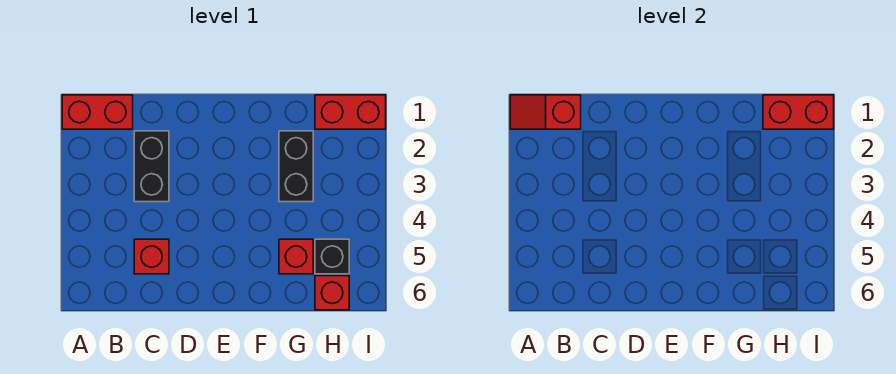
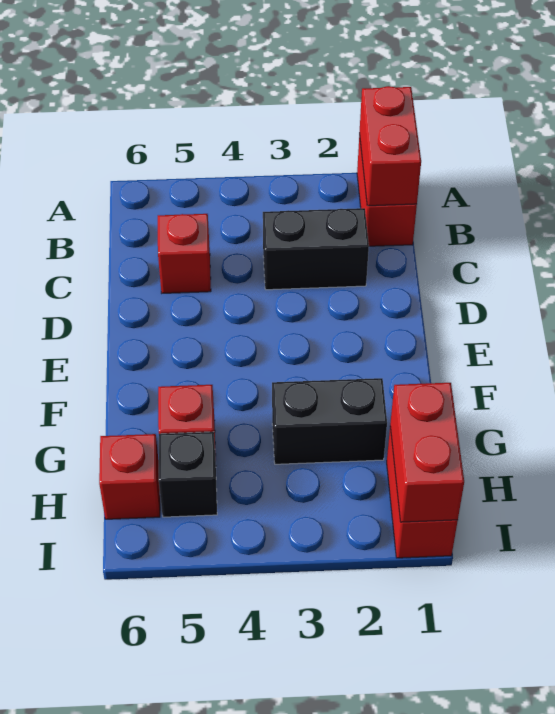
red slope A1:B1 level 2 top B -> red brick A1:B1 level 2

